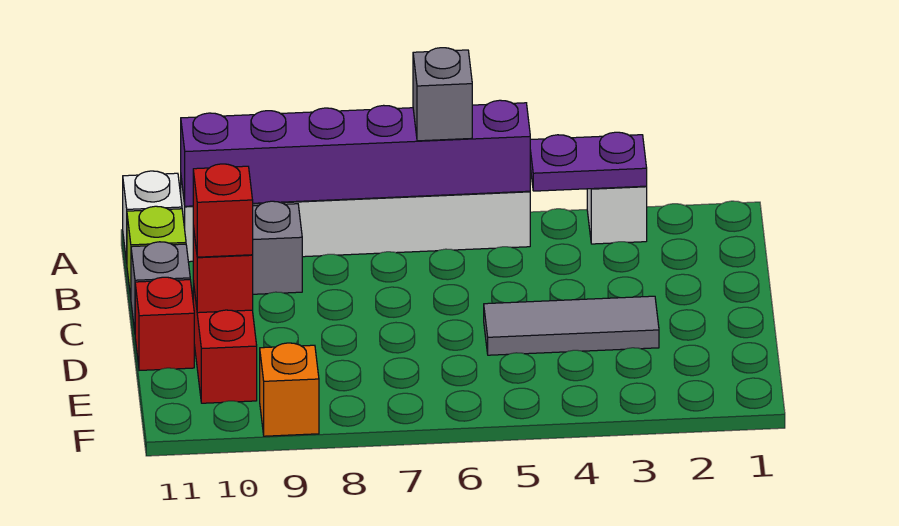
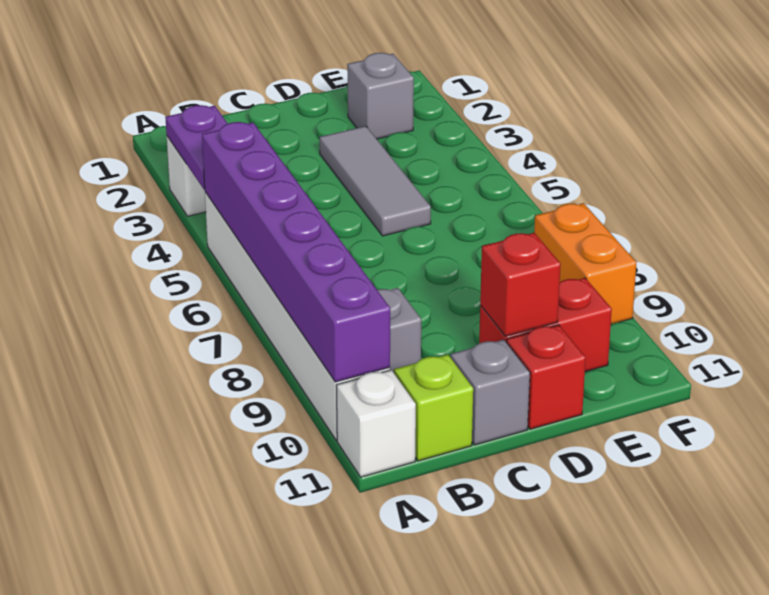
grey brick A6 level 3 -> grey brick E2 level 1
red brick D10 level 3 -> none
orange brick F9 level 1 -> orange brick F8:F9 level 1

